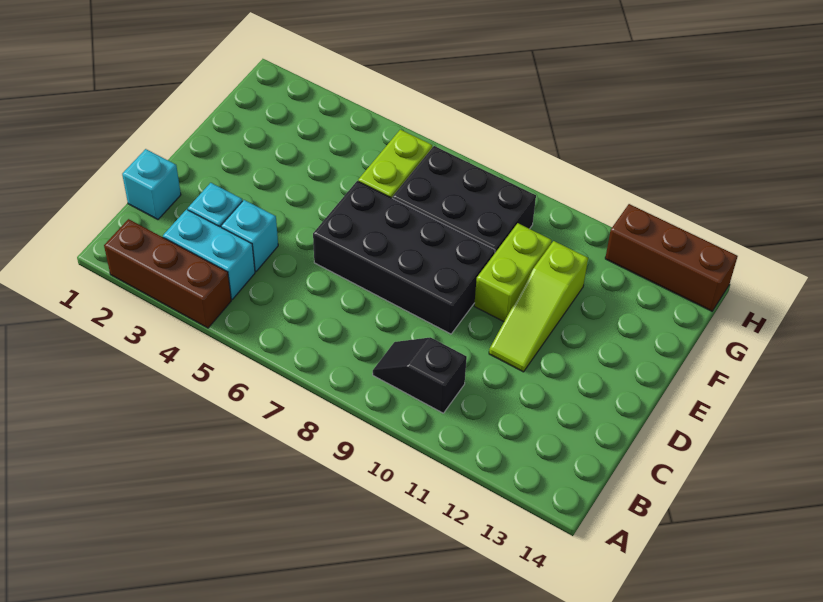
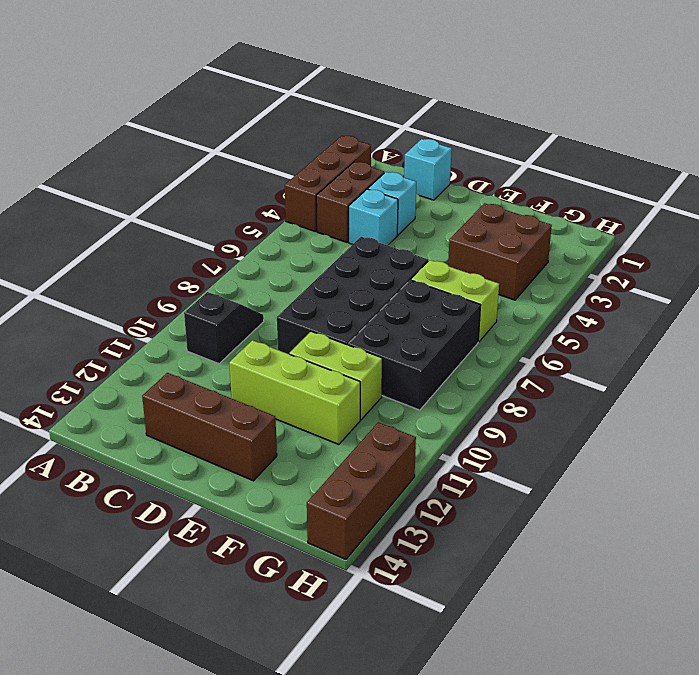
cyan brick B3:B4 level 1 -> brown brick B3:B4 level 1
none -> brown brick C13:E13 level 1
lime slope D11:F11 level 1 top F -> lime brick D11:F11 level 1
none -> brown brick F3:G4 level 1

